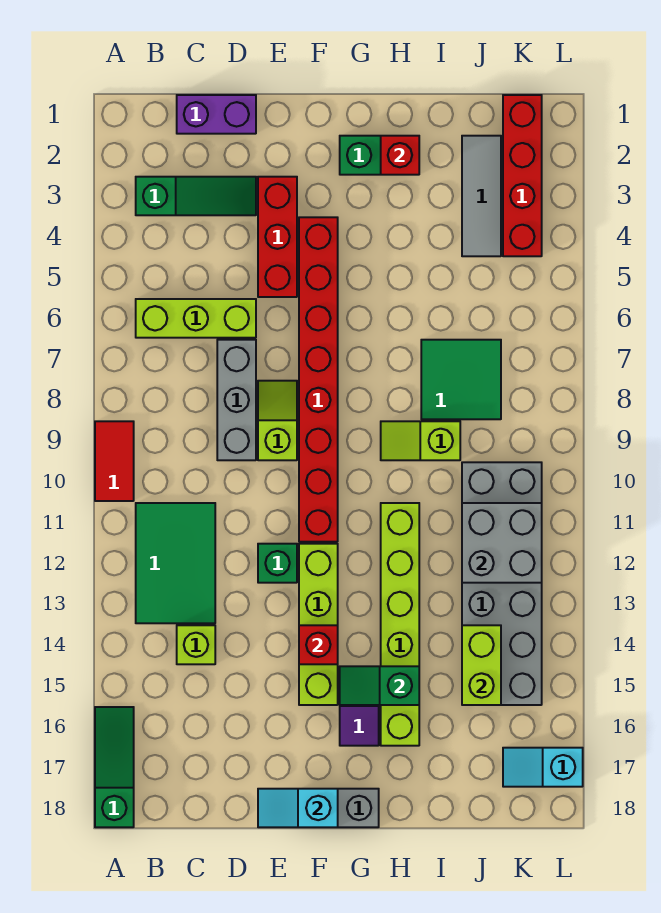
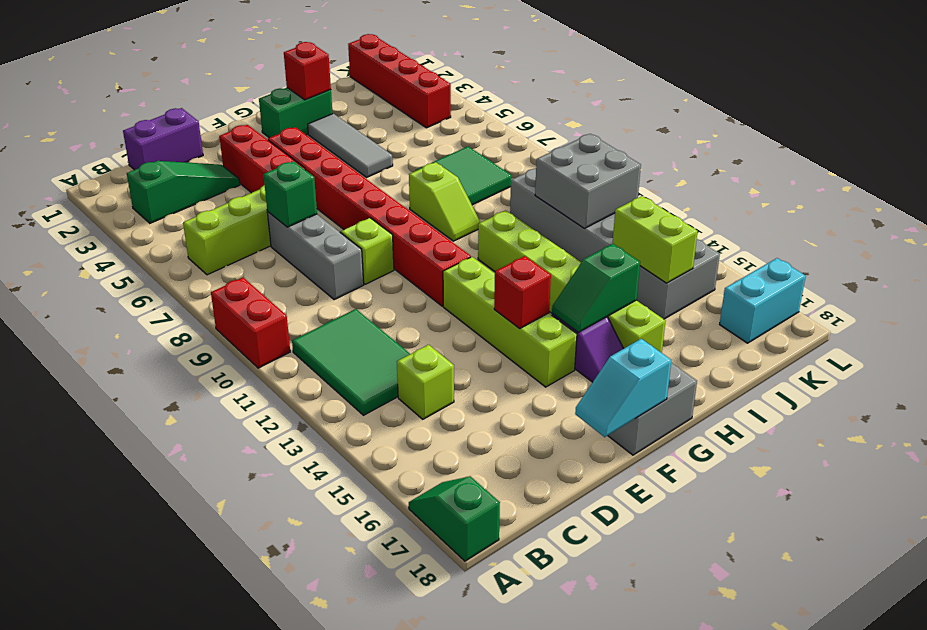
red tile A9:A10 level 1 -> red brick A9:A10 level 1
green slope A16:A18 level 1 top 18 -> green slope A17:A18 level 1 top 18
green brick E12 level 1 -> green brick D7 level 2
lime slope H9:I9 level 1 top I -> lime slope H8:H9 level 1 top 8
grey tile J2:J4 level 1 -> grey tile H3:H5 level 1
cyan slope K17:L17 level 1 top L -> cyan brick K17:L17 level 1

